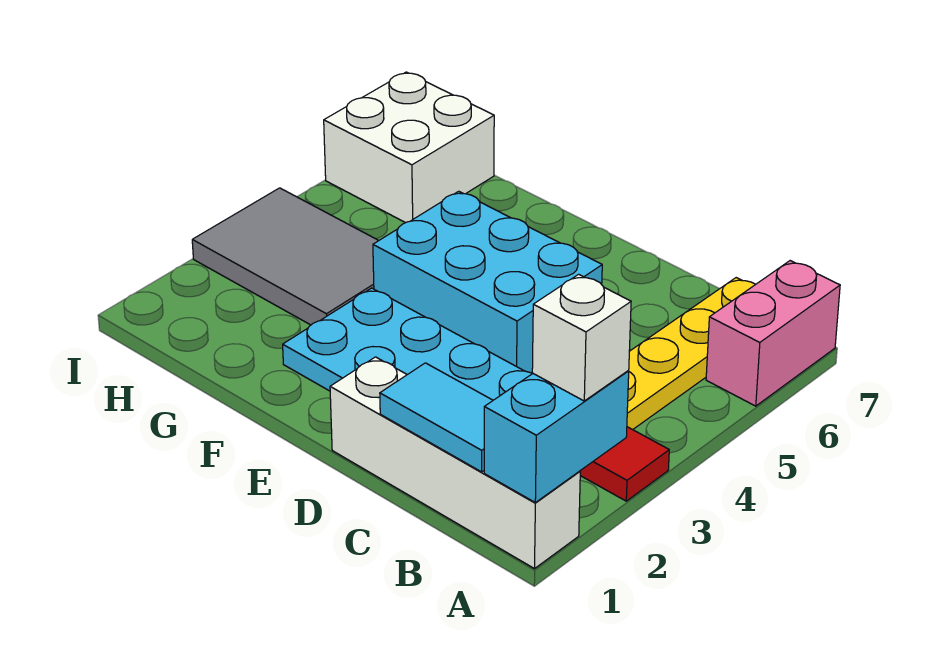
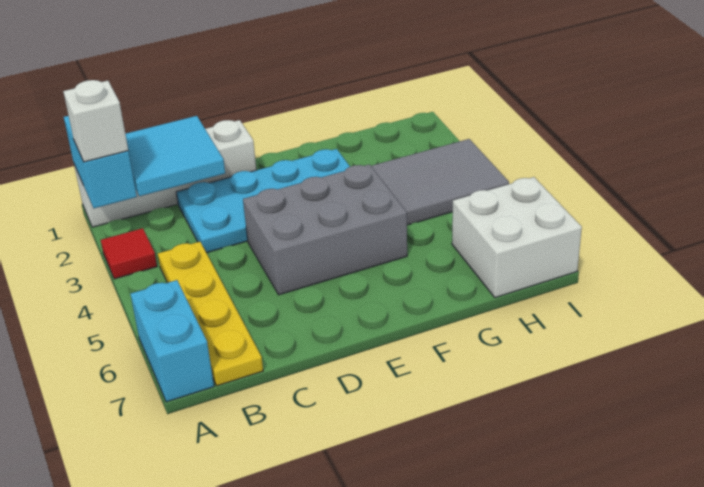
pink brick A6:A7 level 1 -> cyan brick A6:A7 level 1
cyan tile B1:C1 level 2 -> cyan tile B1:C2 level 2
cyan brick D4:F5 level 1 -> grey brick D4:F5 level 1

